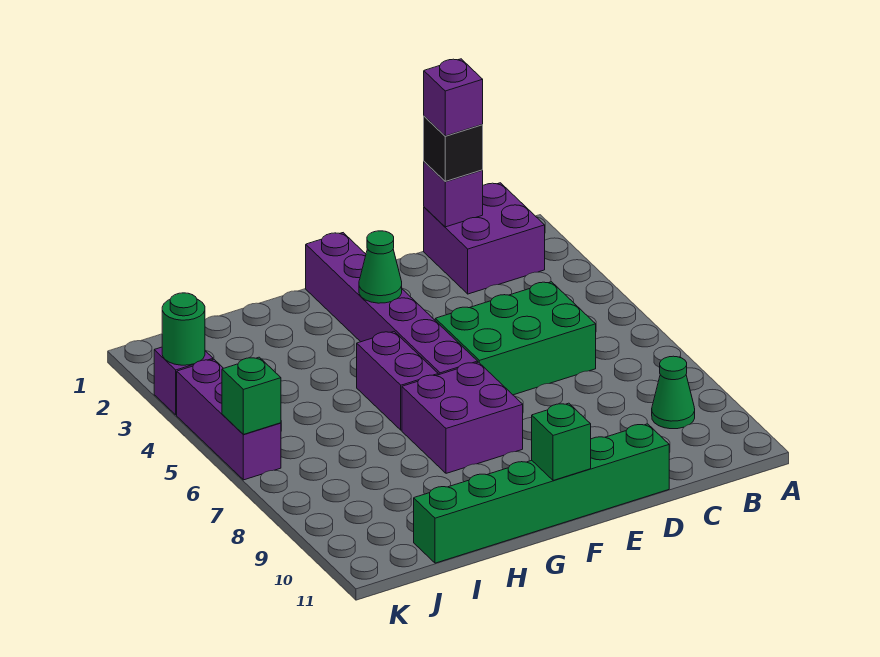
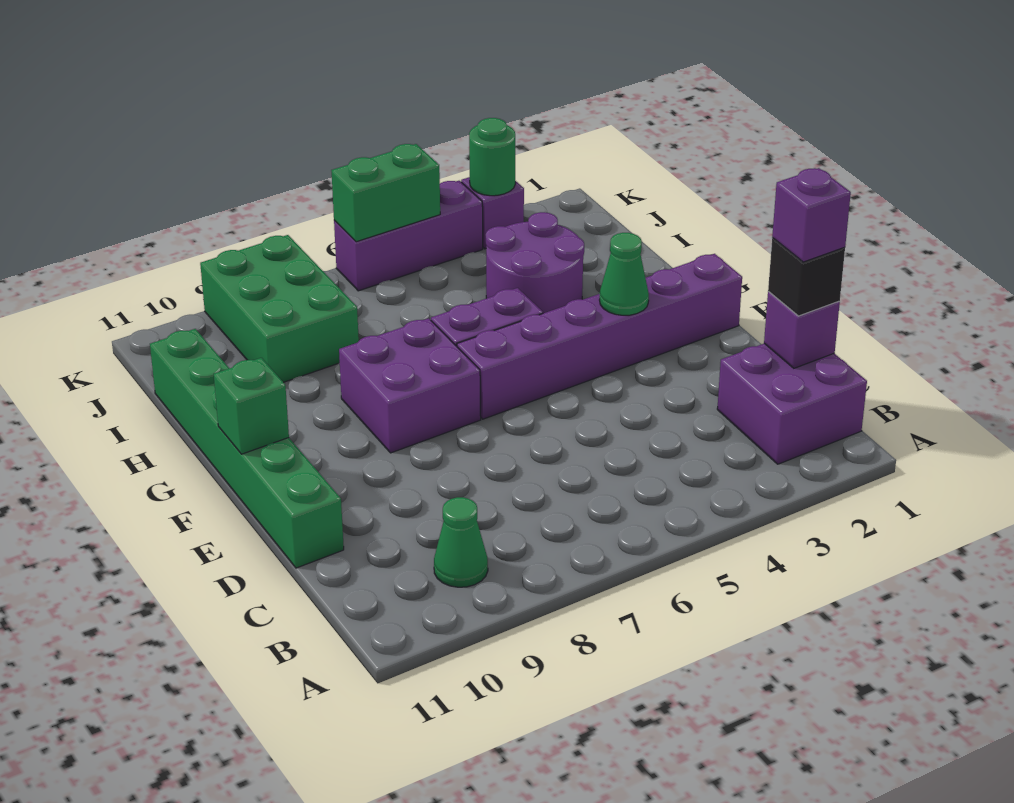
green brick C5:E6 level 1 -> green brick I8:K9 level 1
none -> purple round brick H3:I4 level 1
green brick K6 level 2 -> green brick K5:K6 level 2

